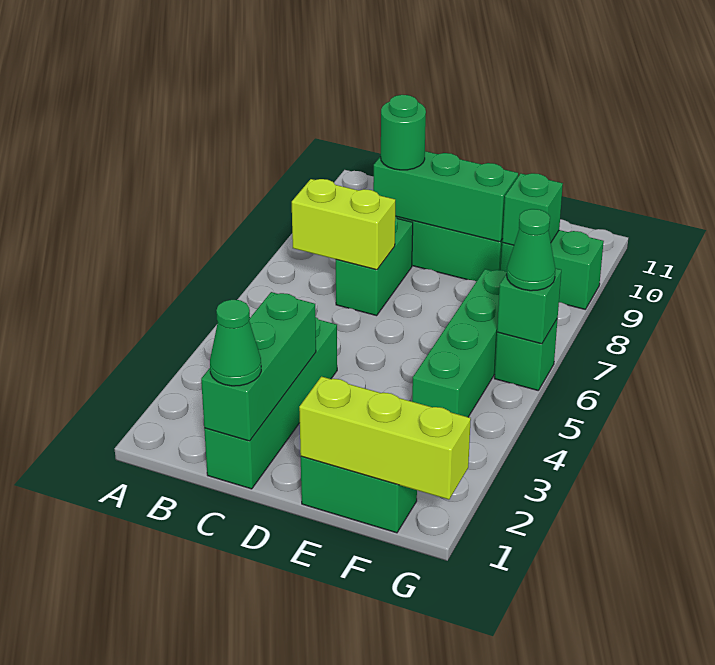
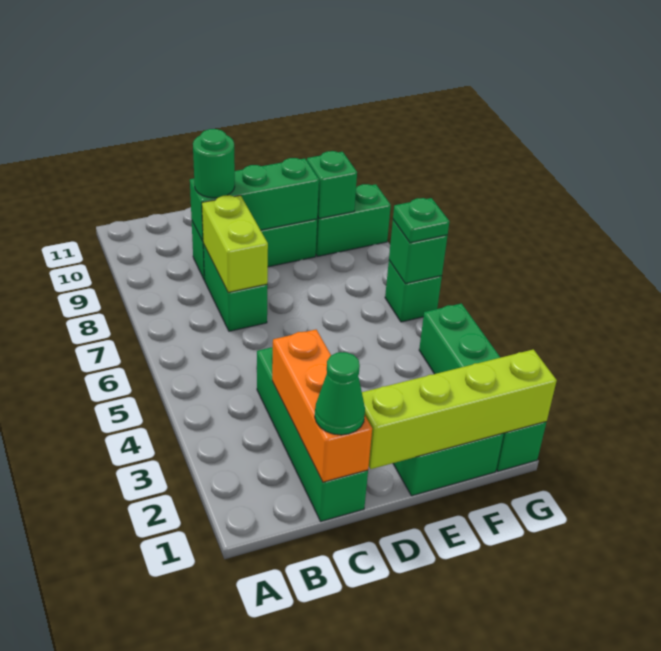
lime brick B7:C7 level 2 -> lime brick C7:C8 level 2
green brick C1:C3 level 2 -> orange brick C1:C3 level 2
lime brick E1:G1 level 2 -> lime brick D1:G1 level 2
green brick F4:F7 level 1 -> green brick G1:G4 level 1
green cone G6 level 3 -> green plate G6 level 3

